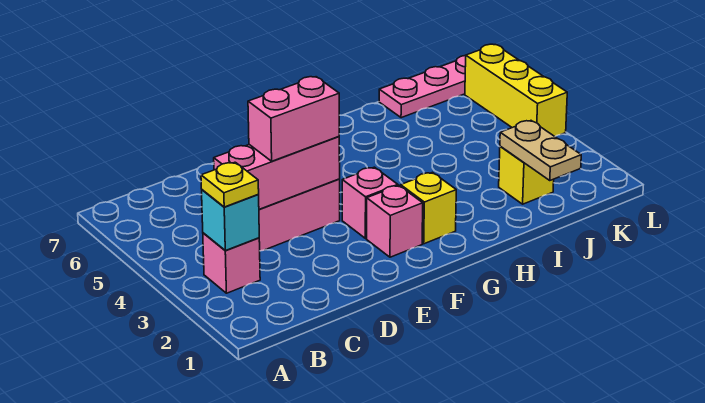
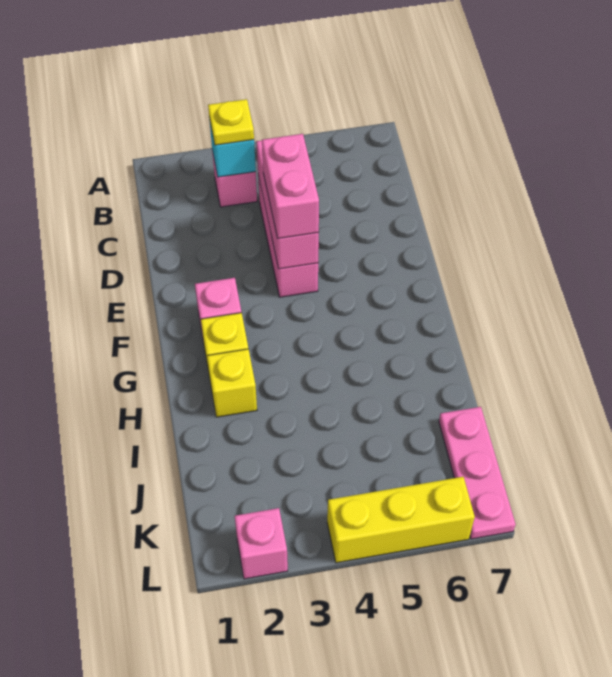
pink brick F3 level 1 -> pink brick L2 level 1
tan plate J1:J2 level 2 -> none
yellow brick J2 level 1 -> yellow brick H2 level 1

